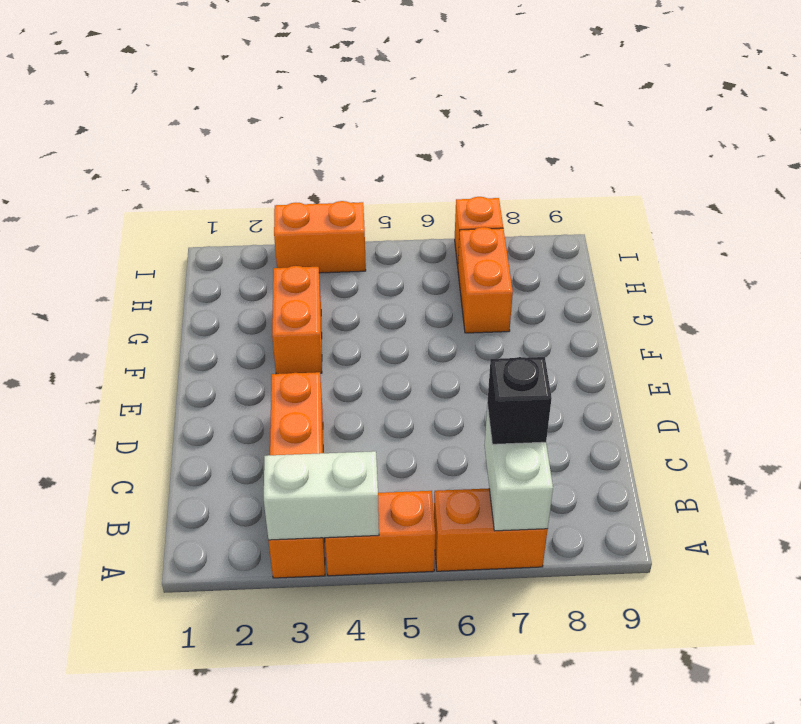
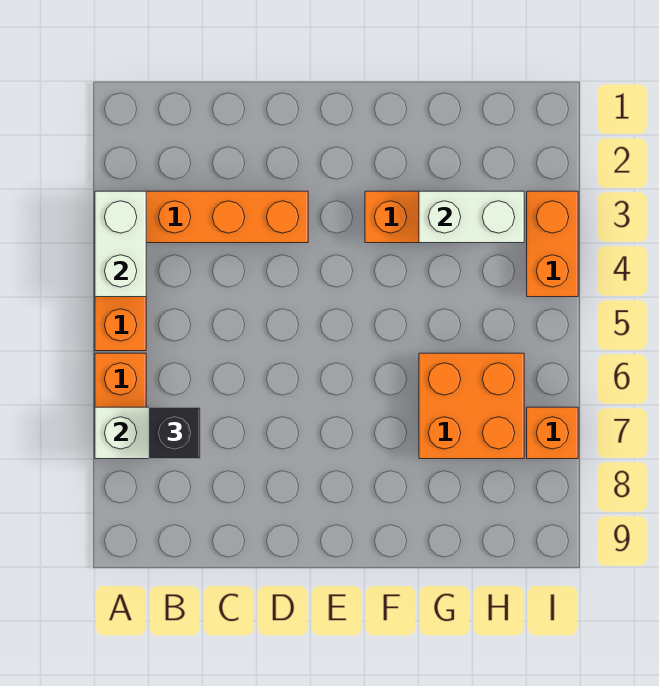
none -> white brick G3:H3 level 2
orange brick G7:H7 level 1 -> orange brick G6:H7 level 1

